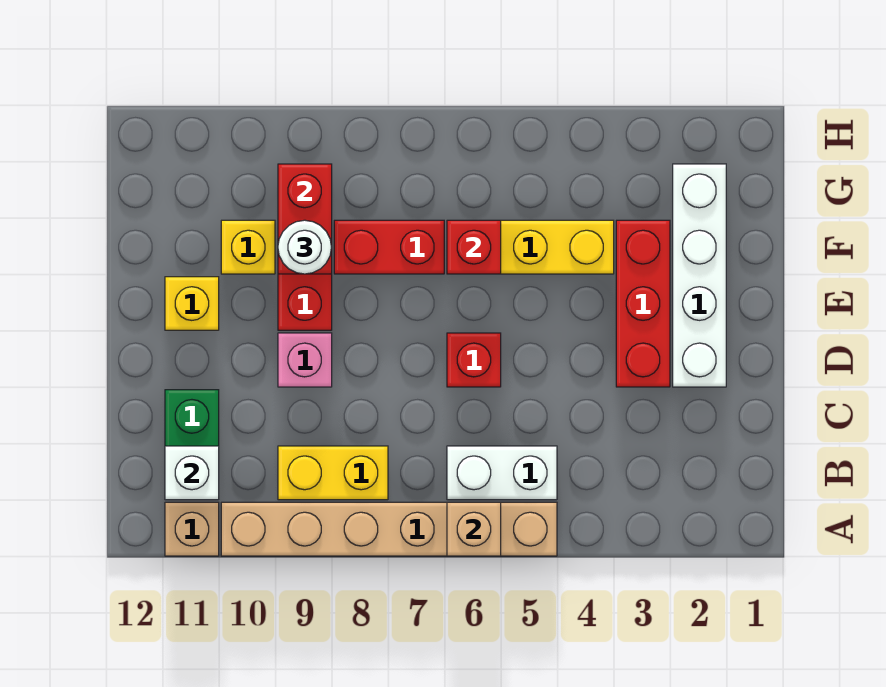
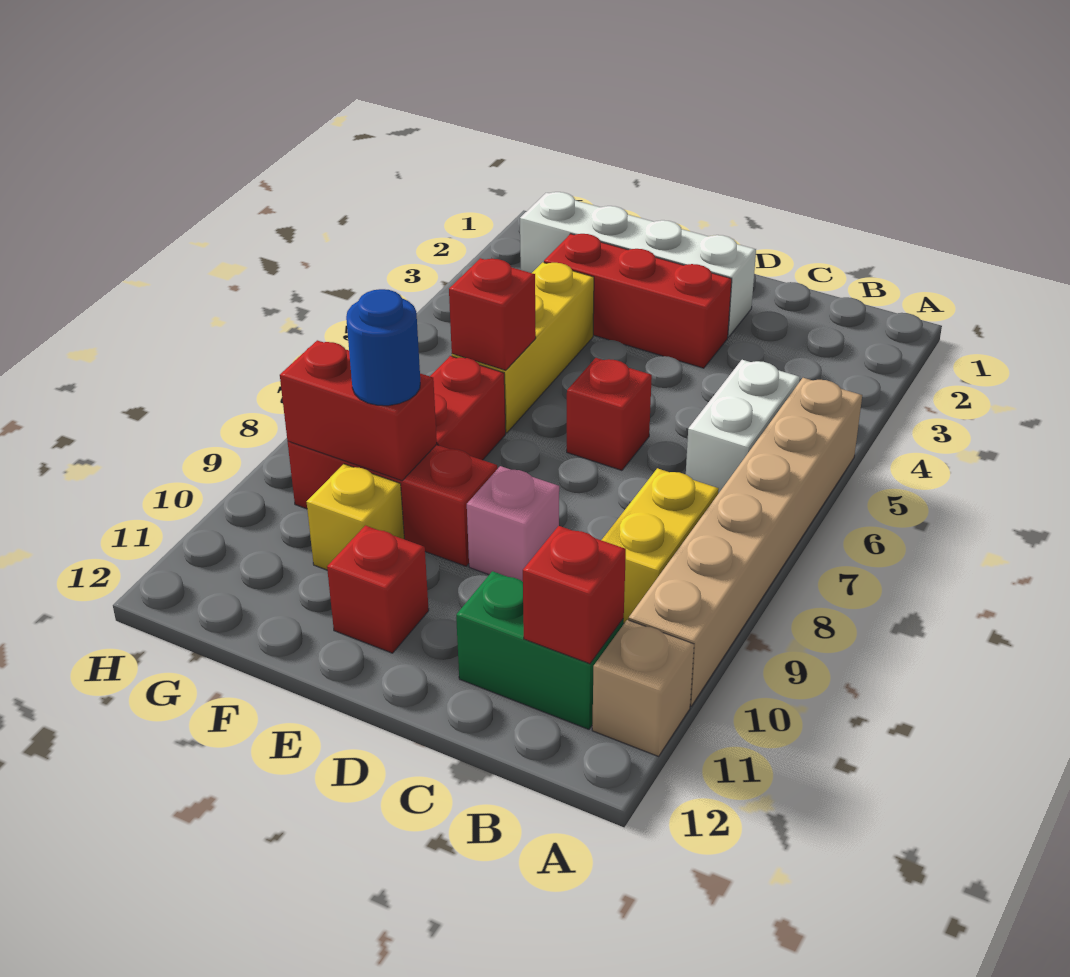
tan brick A6 level 2 -> none
white brick B11 level 2 -> red brick B11 level 2
yellow brick E11 level 1 -> red brick E11 level 1
white round brick F9 level 3 -> blue round brick F9 level 3

